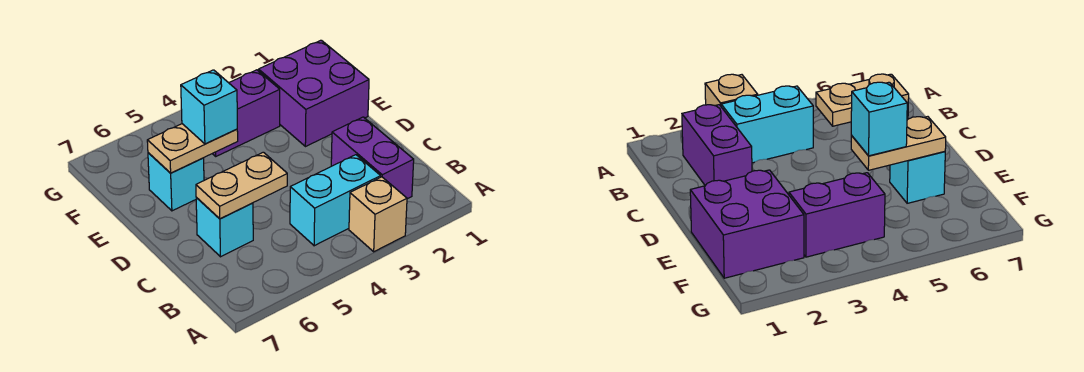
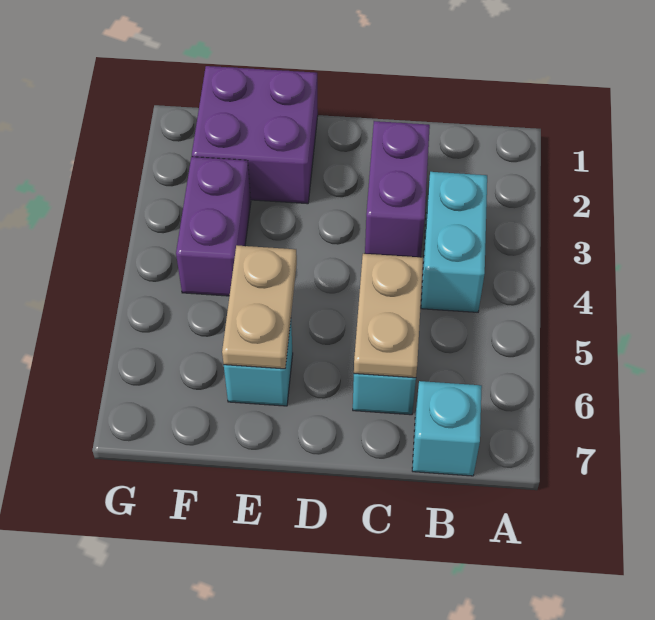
tan brick A3 level 1 -> none
purple brick B2:C2 level 1 -> purple brick C2:C3 level 1
cyan brick E5 level 3 -> cyan brick B7 level 1

